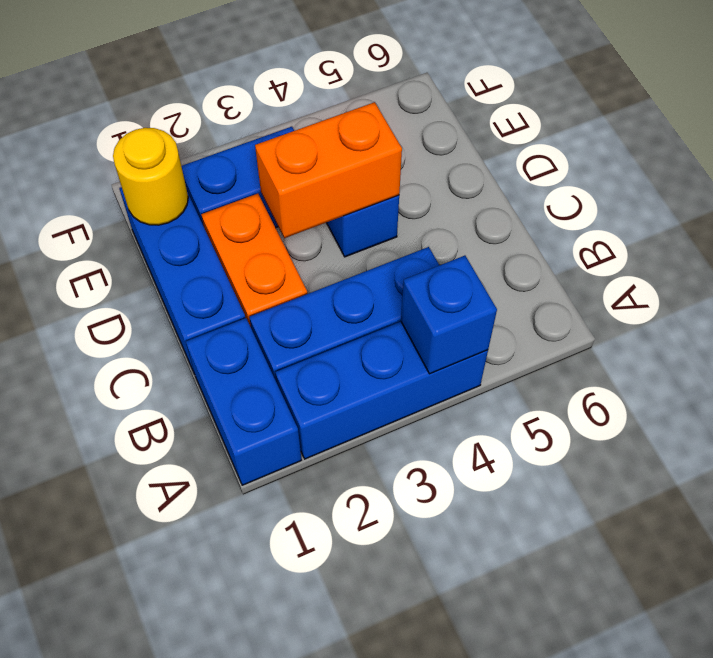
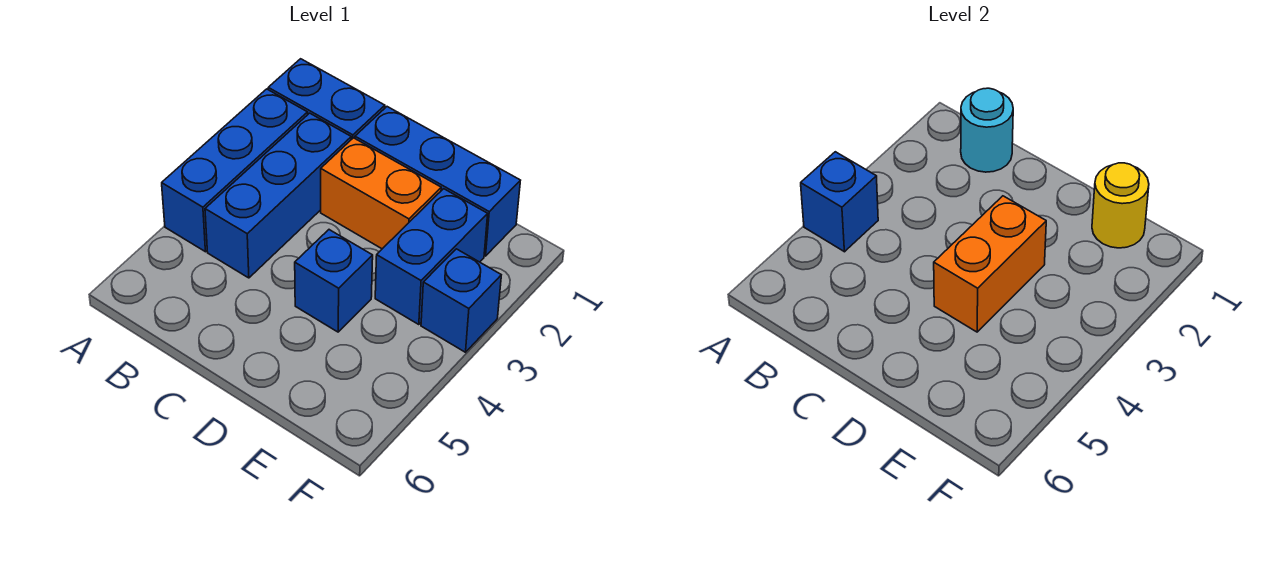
none -> cyan round brick B1 level 2
none -> blue brick F3 level 1

